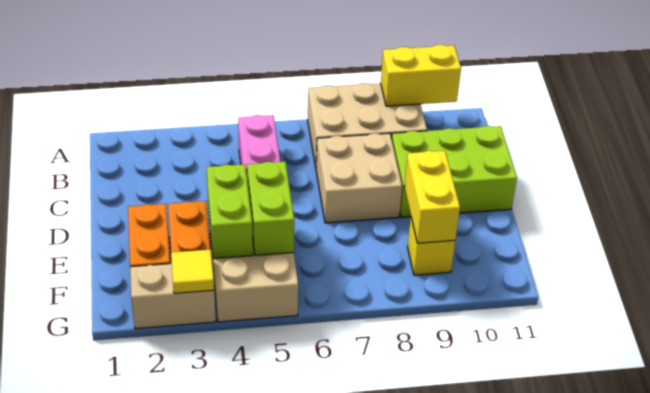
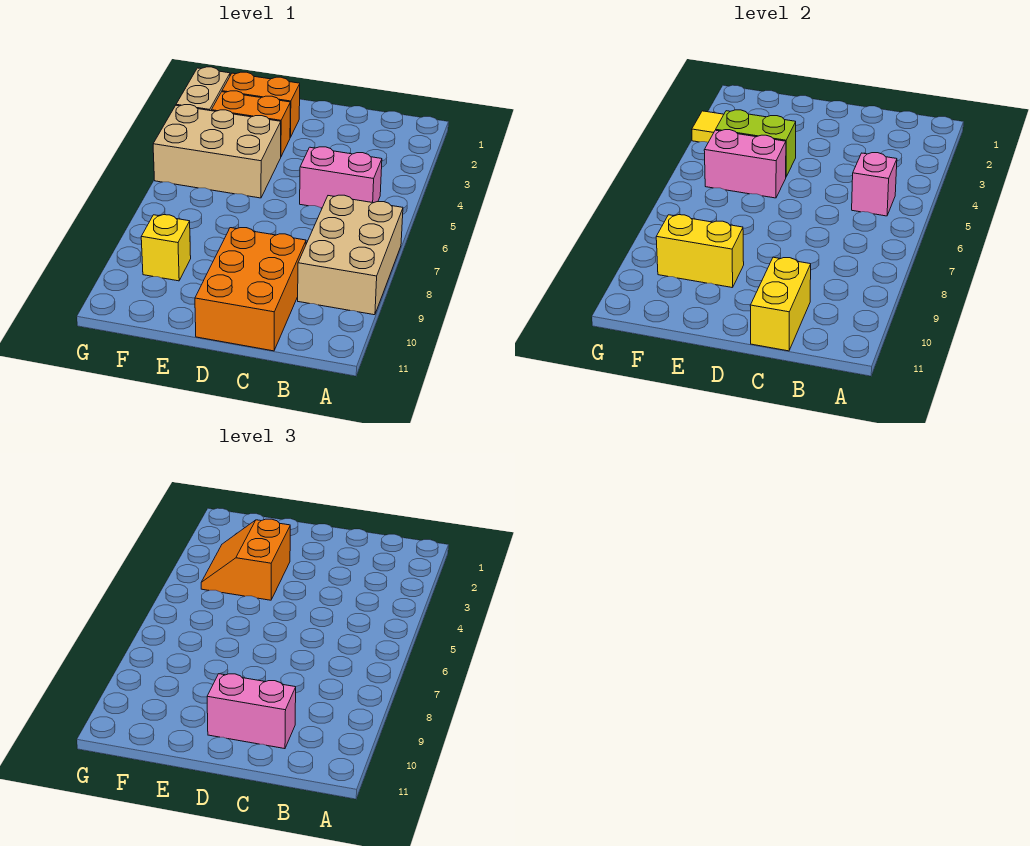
yellow brick A9:A10 level 2 -> yellow brick C10:C11 level 2
none -> pink brick B5 level 2
tan brick C7:D8 level 1 -> none
lime brick C9:D11 level 1 -> orange brick C9:D11 level 1
none -> pink brick C10:D10 level 3
none -> orange slope E3:F4 level 3 top E
lime brick E5:F5 level 2 -> pink brick E5:F5 level 2

